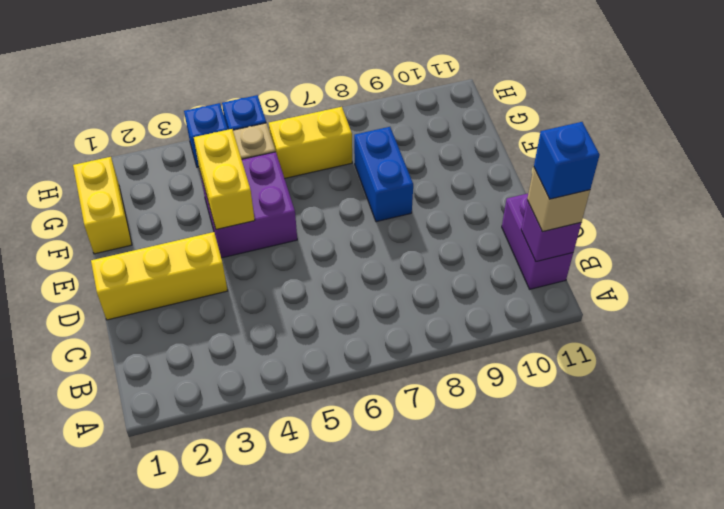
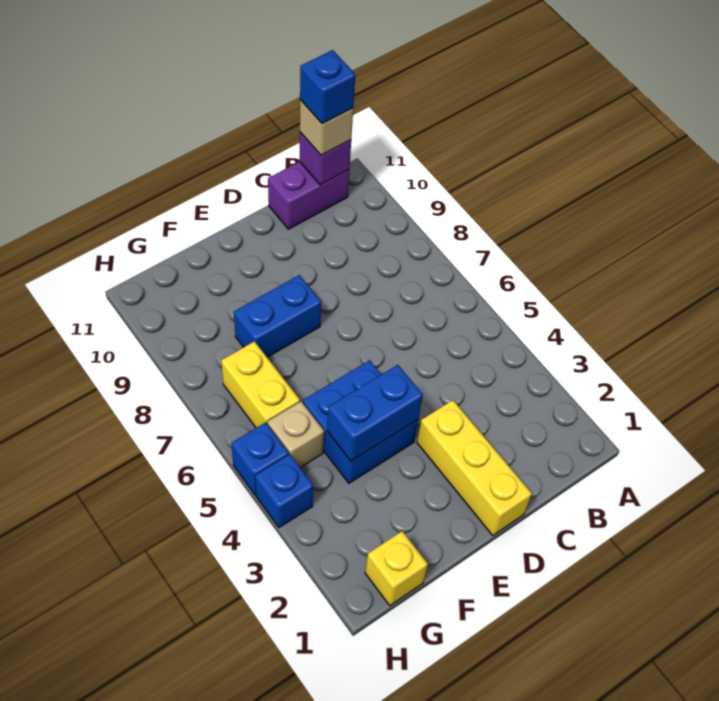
purple brick E4:F5 level 1 -> blue brick E4:F5 level 1
yellow brick E4:F4 level 2 -> blue brick E4:F4 level 2
yellow brick F1:G1 level 1 -> yellow brick G1 level 1

